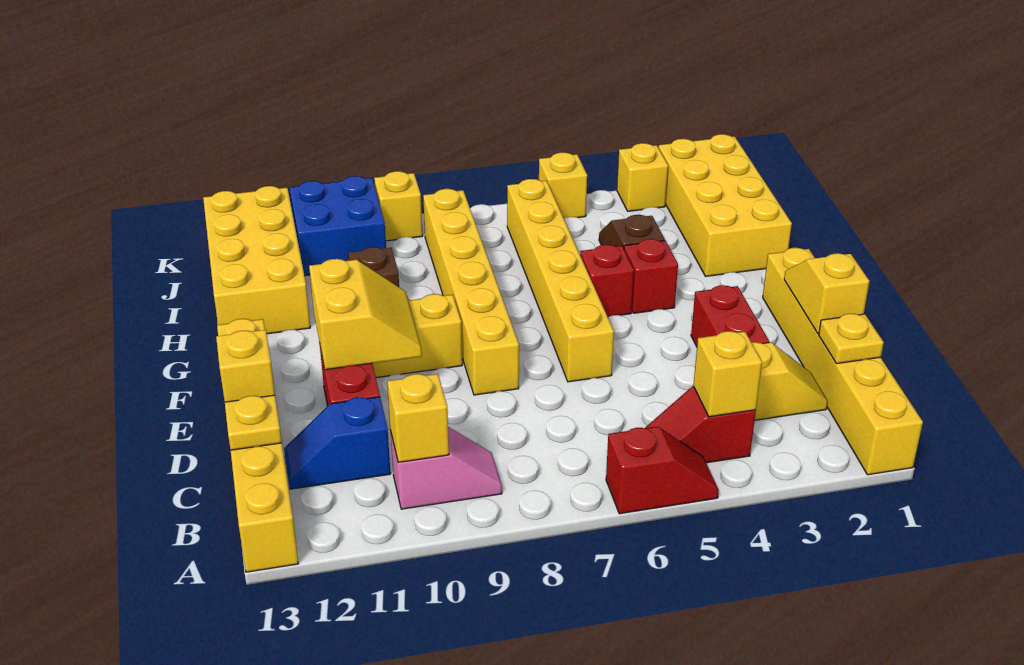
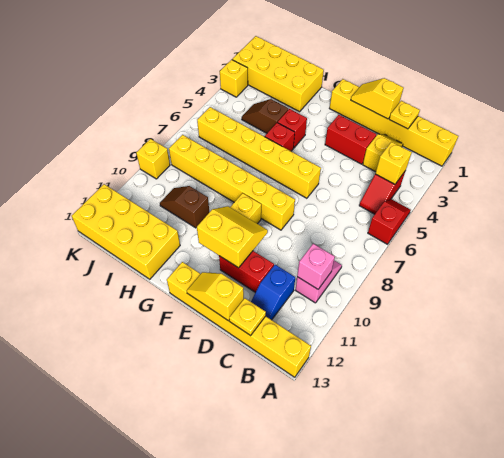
yellow brick B10 level 2 -> pink brick B10 level 2
blue brick J10:K11 level 1 -> none
yellow brick K5 level 1 -> none

